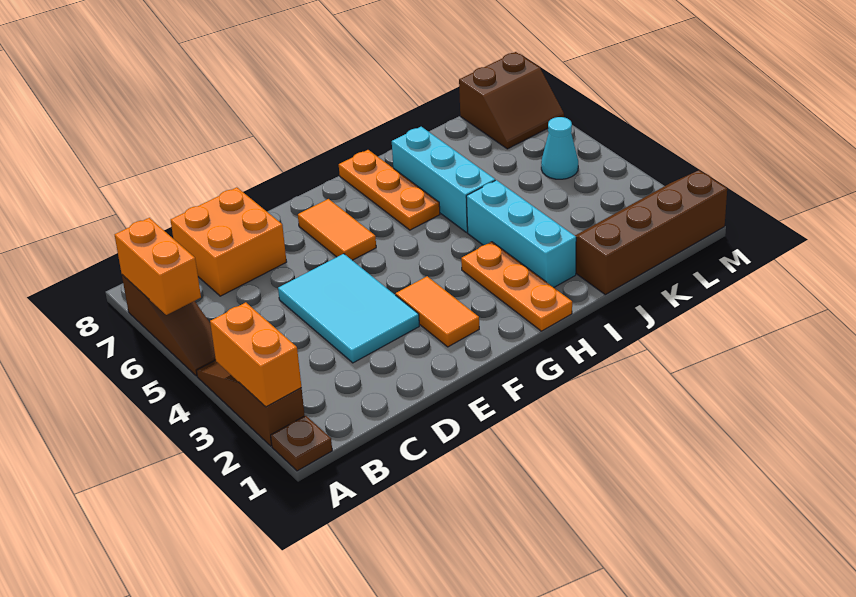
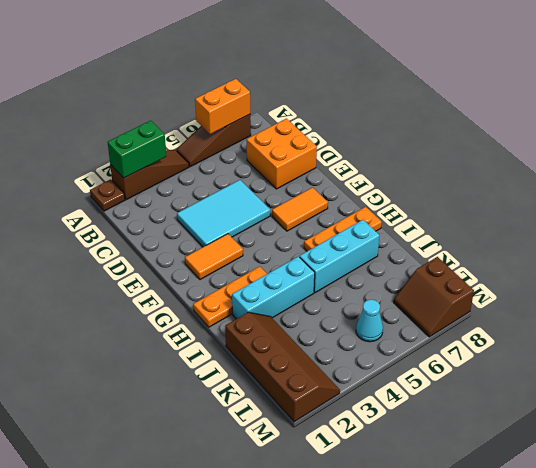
orange brick A2:A3 level 2 -> green brick A2:A3 level 2

